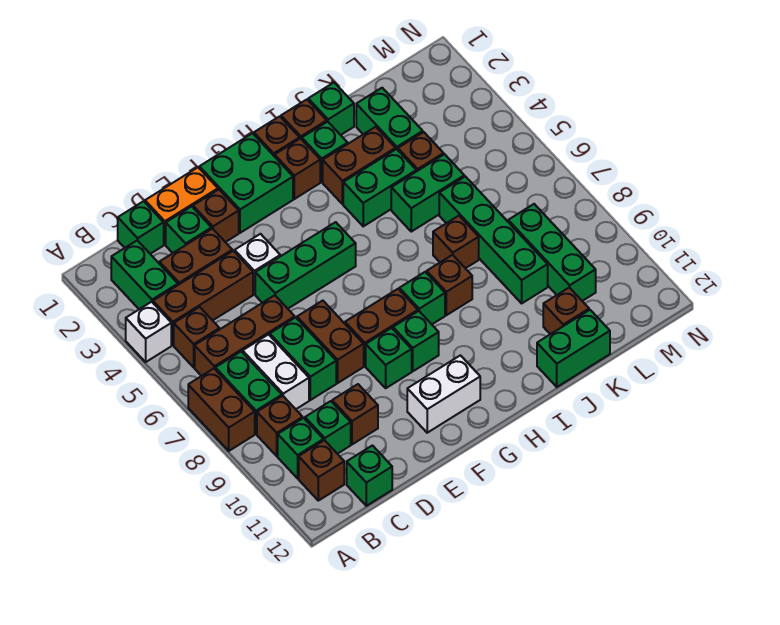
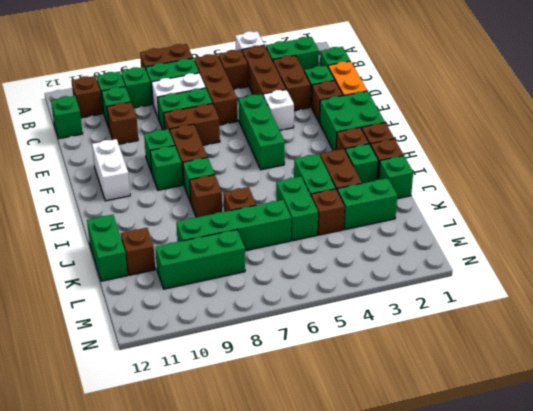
brown brick B9 level 1 -> green brick B9 level 1

